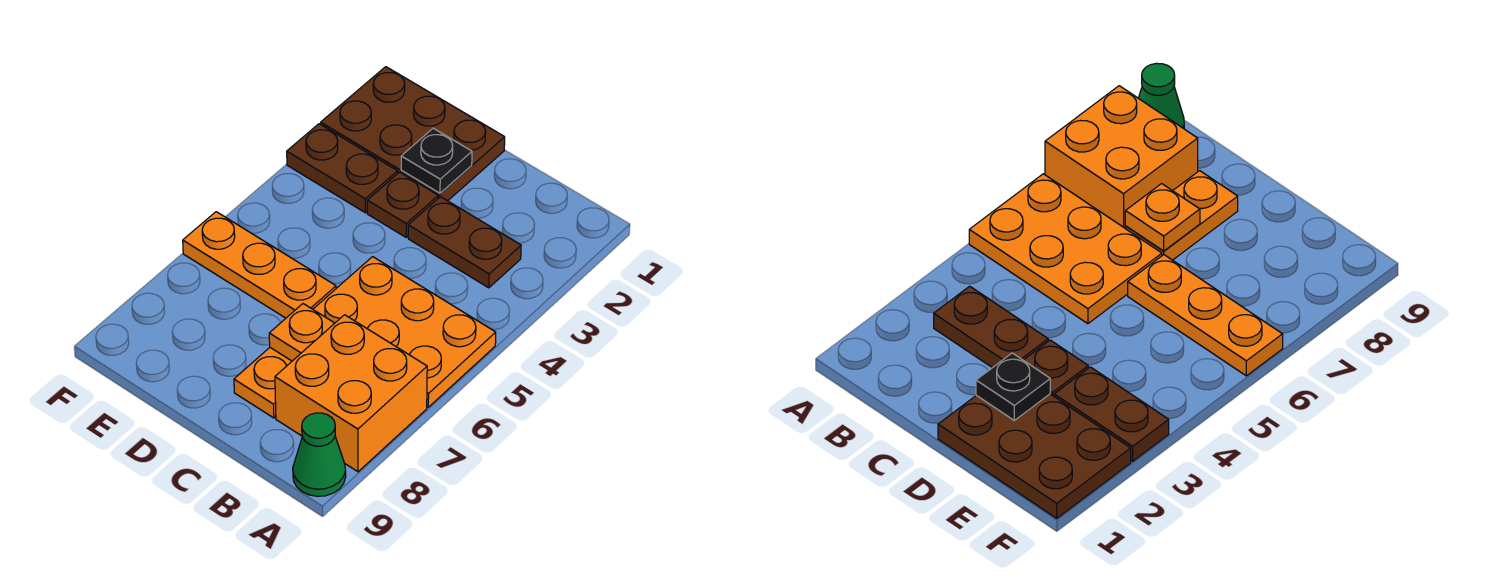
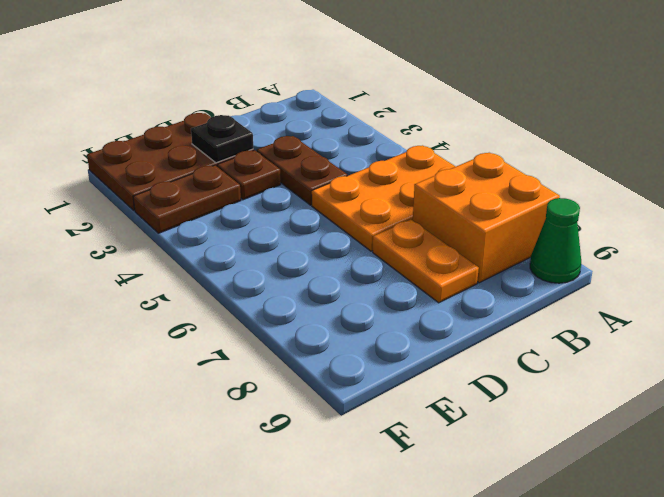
brown plate B3:C3 level 1 -> brown plate C3:C4 level 1
orange plate C7 level 2 -> none
orange plate D6:F6 level 1 -> none

